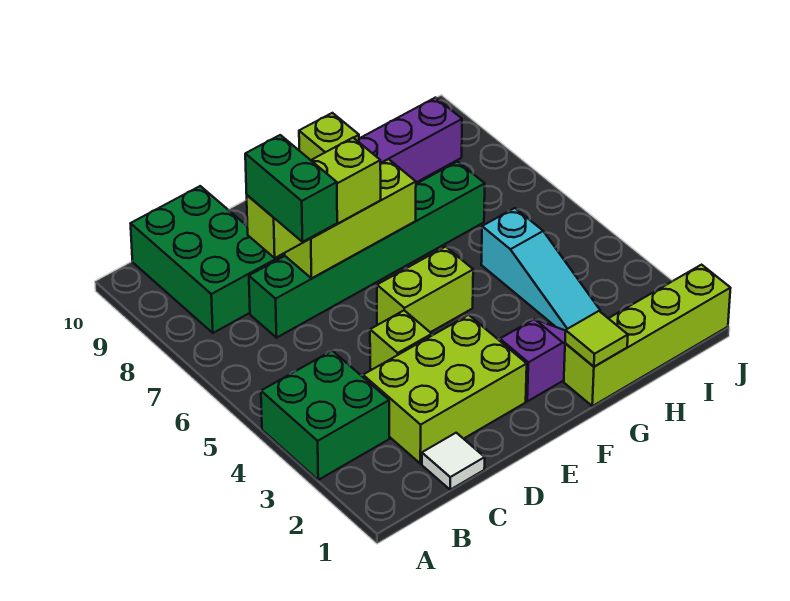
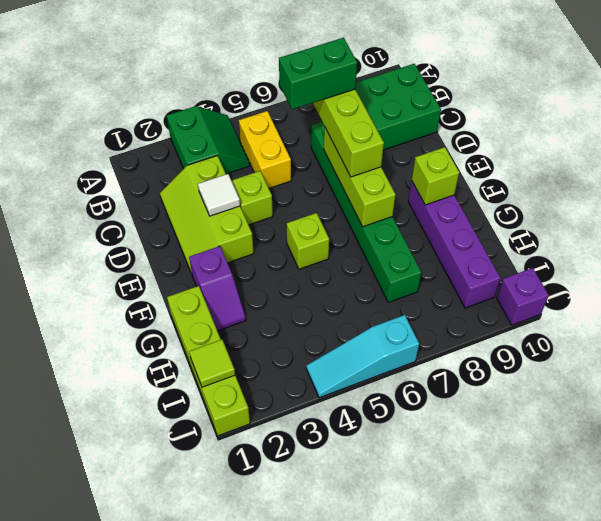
green brick A3:B4 level 1 -> green slope A3:B4 level 1 top 3
none -> yellow brick B5:C5 level 1
white tile C1 level 1 -> white tile D3 level 2
lime brick C2:E3 level 1 -> lime slope C2:E3 level 1 top 3
lime brick E5:F5 level 1 -> lime brick F5 level 1
lime tile G1 level 2 -> lime tile I1 level 2
cyan slope H3:H5 level 1 top 5 -> cyan slope J4:J6 level 1 top 6
none -> purple brick J10 level 1

